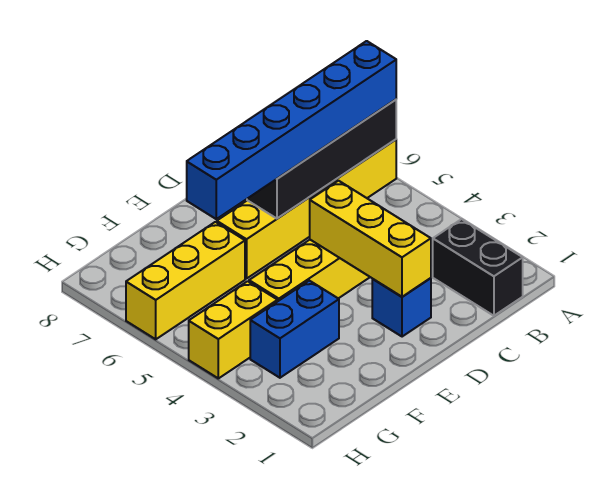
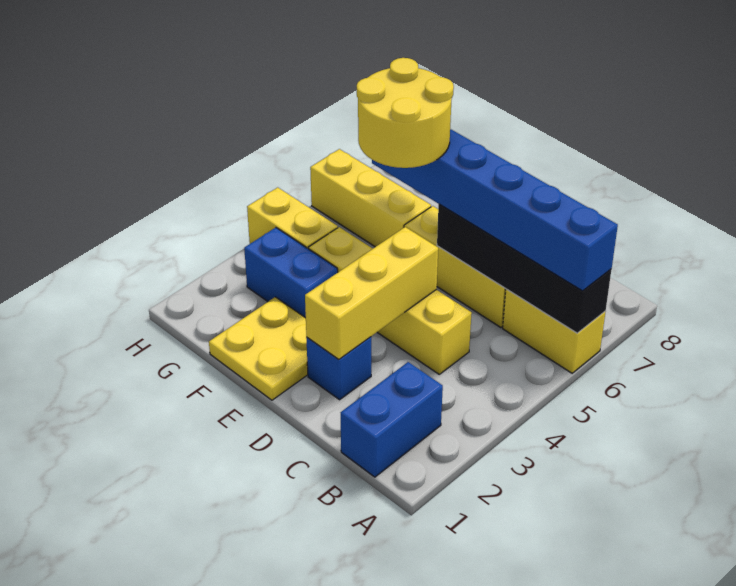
black brick B1:B2 level 1 -> blue brick B1:B2 level 1
none -> yellow plate E1:F2 level 1
none -> yellow round brick E5:F6 level 4

